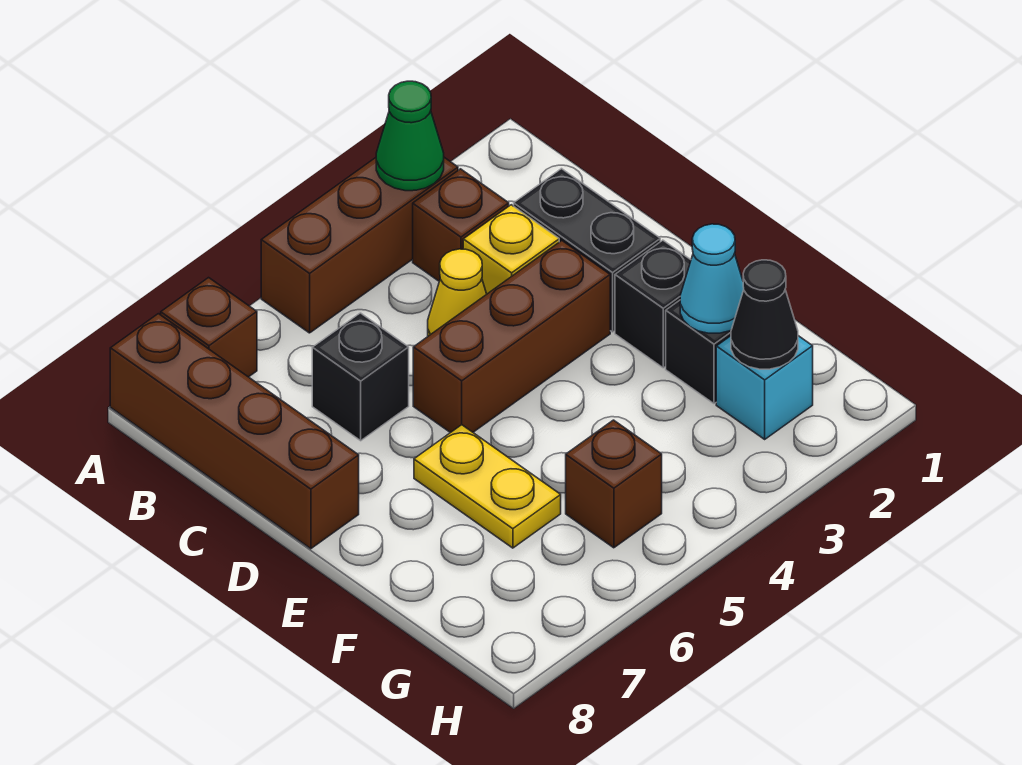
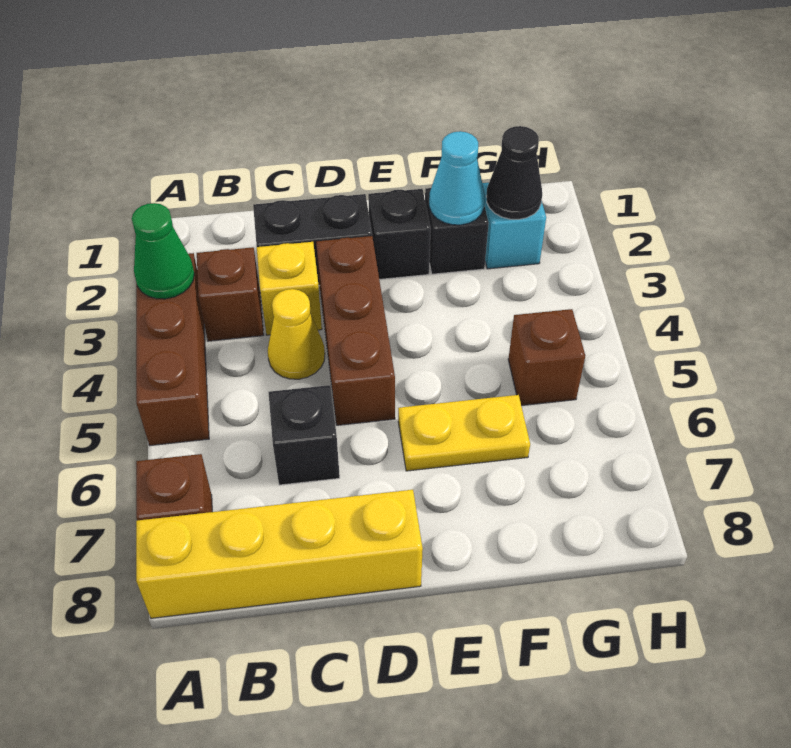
brown brick A8:D8 level 1 -> yellow brick A8:D8 level 1

